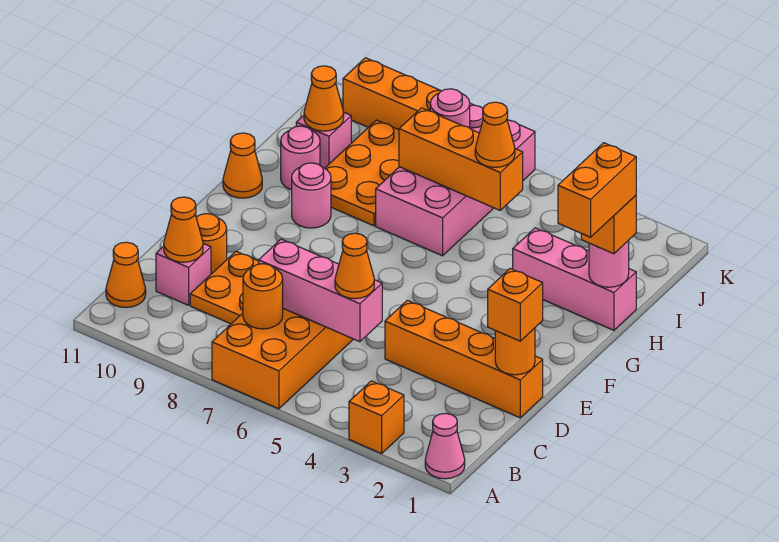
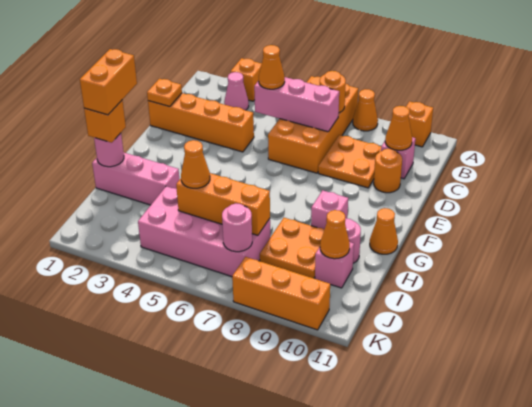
pink cone A1 level 1 -> pink cone B3 level 1
orange cone B11 level 1 -> orange cone A8 level 1
orange round brick D1 level 2 -> orange plate D1 level 2
orange brick D1 level 3 -> orange brick A10 level 1
pink round brick G9 level 1 -> pink brick G9 level 1
pink brick H6:K7 level 1 -> pink brick I4:J7 level 1
orange plate H8:J9 level 1 -> orange plate H8:I9 level 1

